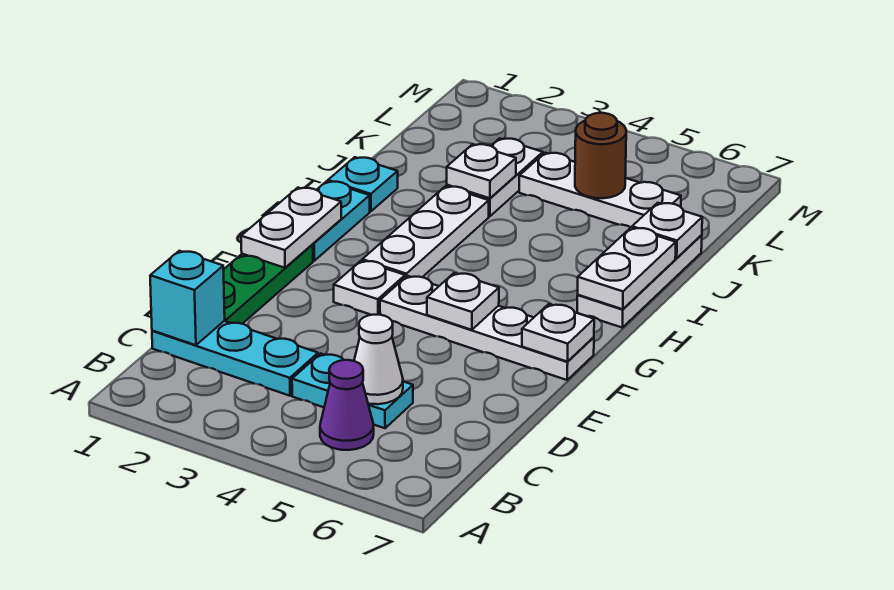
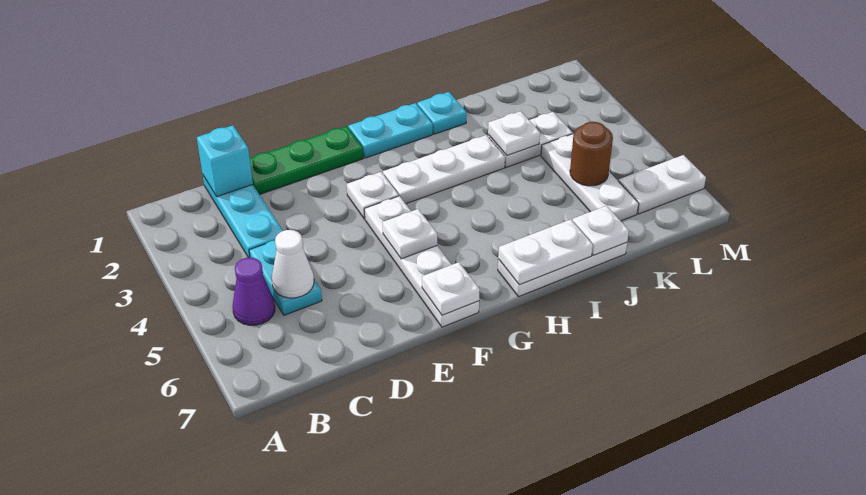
white plate F1:G1 level 2 -> white plate L6:M6 level 1

